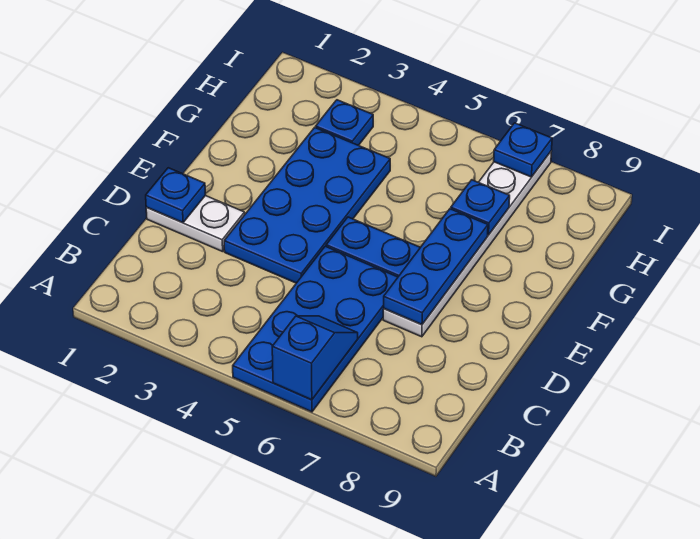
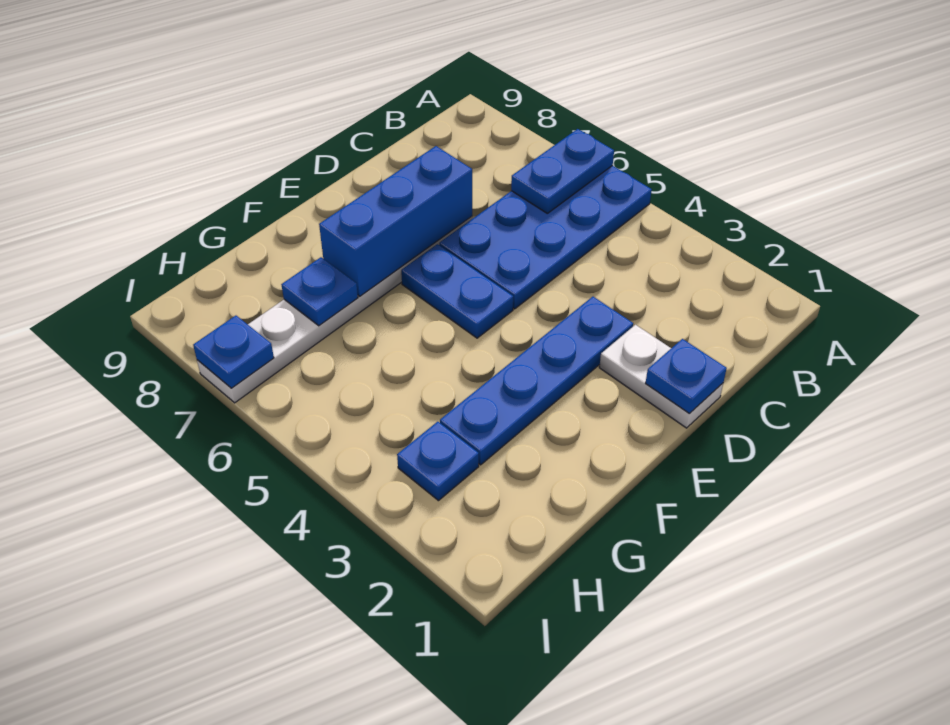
blue slope A6:B6 level 2 top A -> blue plate A6:B6 level 2
blue plate D3:G4 level 1 -> blue plate D3:G3 level 1
blue plate D7:F7 level 2 -> blue brick D7:F7 level 2

